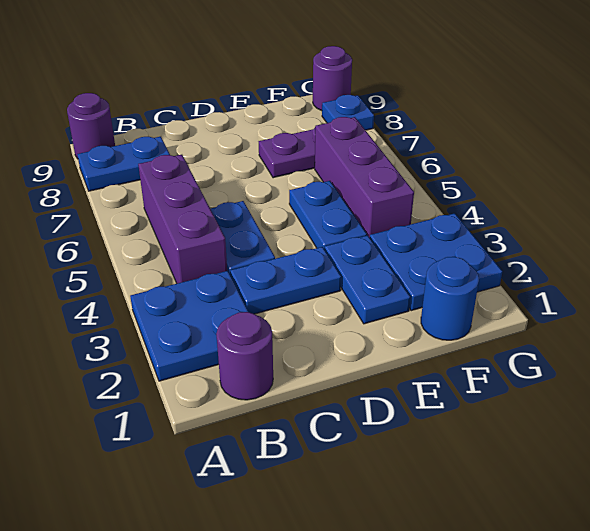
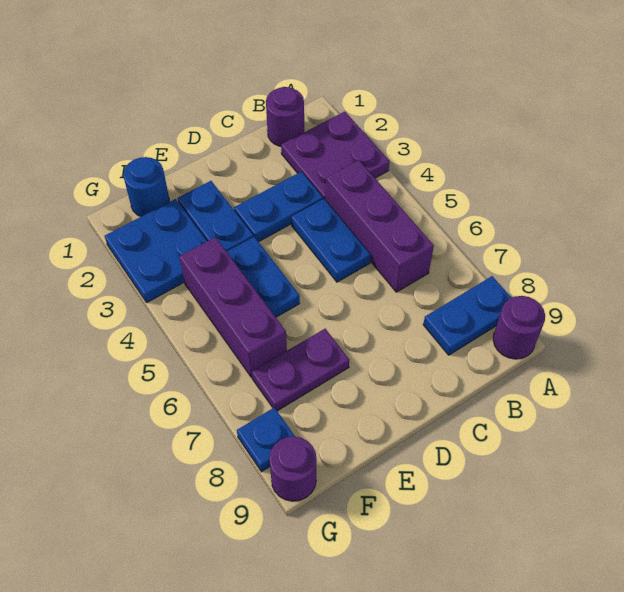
blue plate A2:B3 level 1 -> purple plate A2:B3 level 1

